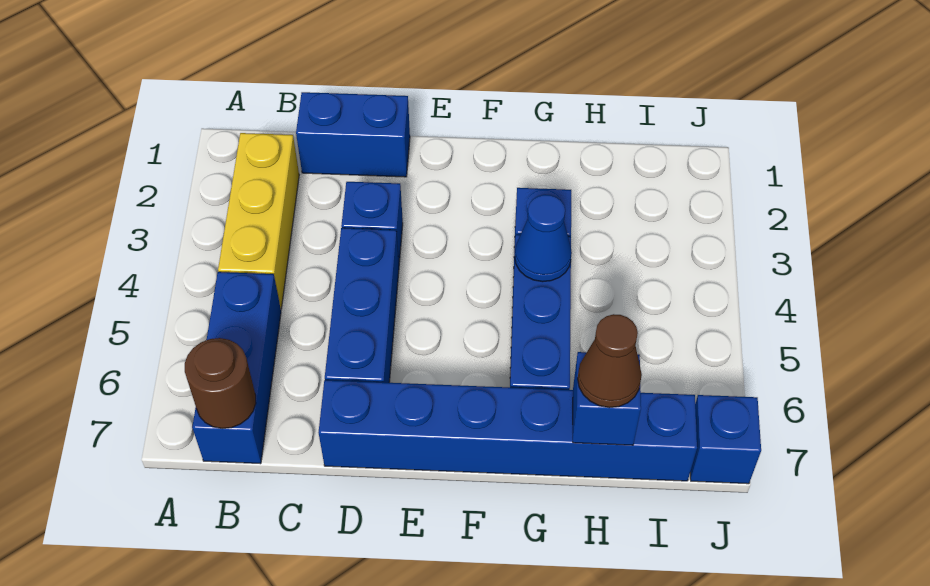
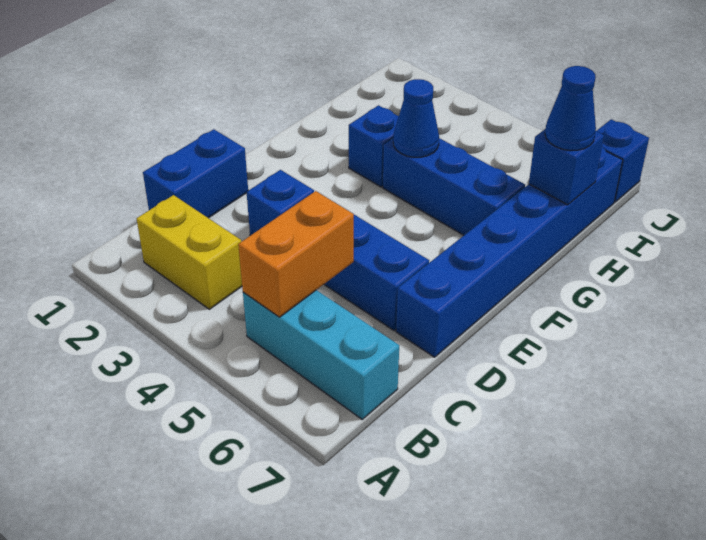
yellow brick B2:B4 level 1 -> yellow brick B2:B3 level 1
blue brick B5:B7 level 1 -> cyan brick B5:B7 level 1
none -> orange brick B5:C5 level 2
brown round brick B7 level 2 -> none
brown cone H7 level 3 -> blue cone H7 level 3

